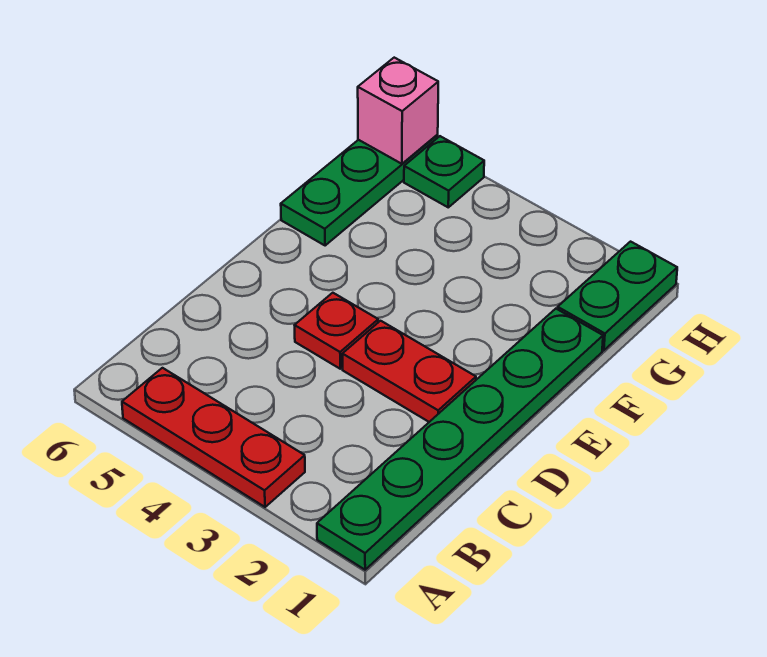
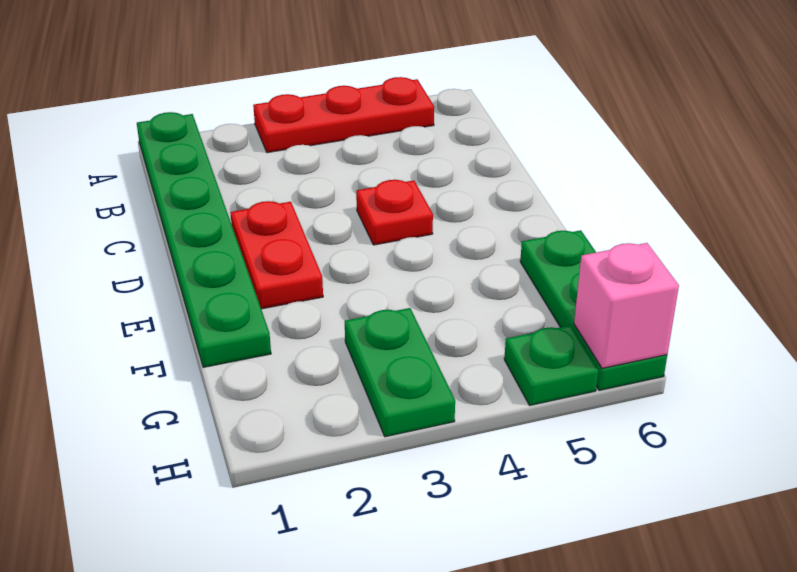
red plate D2:D3 level 1 -> red plate D2:E2 level 1
green plate G1:H1 level 1 -> green plate G3:H3 level 1

